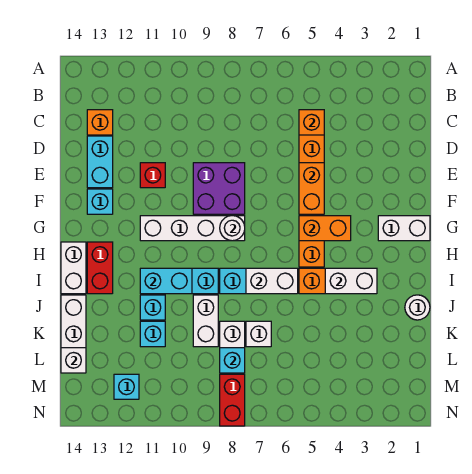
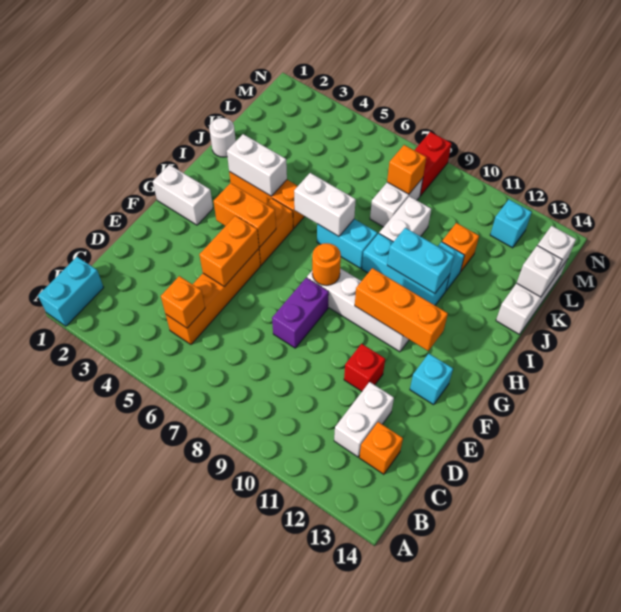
cyan brick D13:E13 level 1 -> cyan brick A1:B1 level 1
purple brick E8:F9 level 1 -> purple brick E8:F8 level 1
white round brick G8 level 2 -> orange round brick G8 level 2
none -> orange brick G10:G12 level 2
red brick H13:I13 level 1 -> none
white brick H14:I14 level 1 -> white brick C12:D12 level 1
white brick K7 level 1 -> white brick K14 level 2
cyan brick K11 level 1 -> orange brick K11 level 1
cyan brick L8 level 2 -> orange brick L8 level 2

